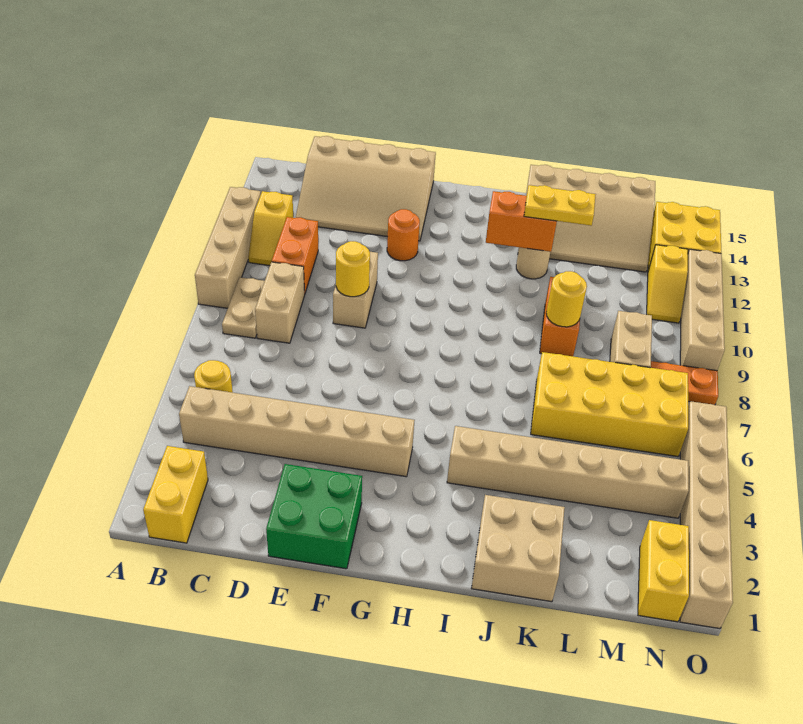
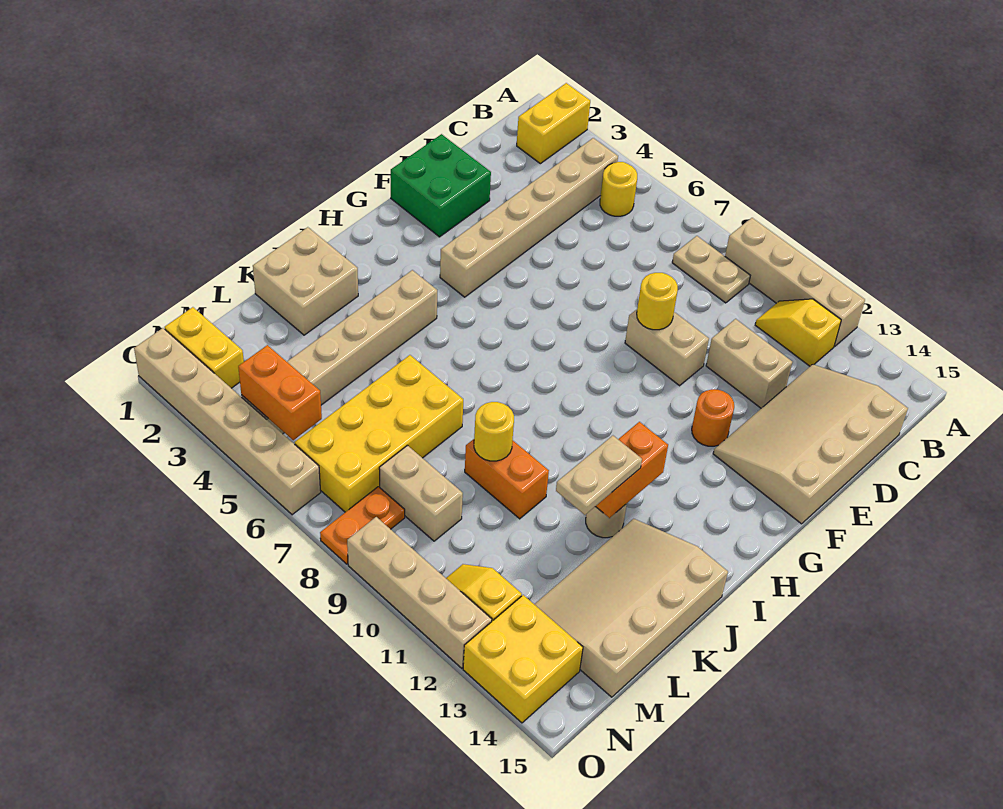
yellow brick B1:B2 level 1 -> yellow brick A2:B2 level 1
tan brick C8:C9 level 1 -> tan brick D11:D12 level 1
orange brick C10:C11 level 1 -> orange brick N4:N5 level 2
yellow plate J12:K12 level 3 -> tan plate J12:K12 level 3

